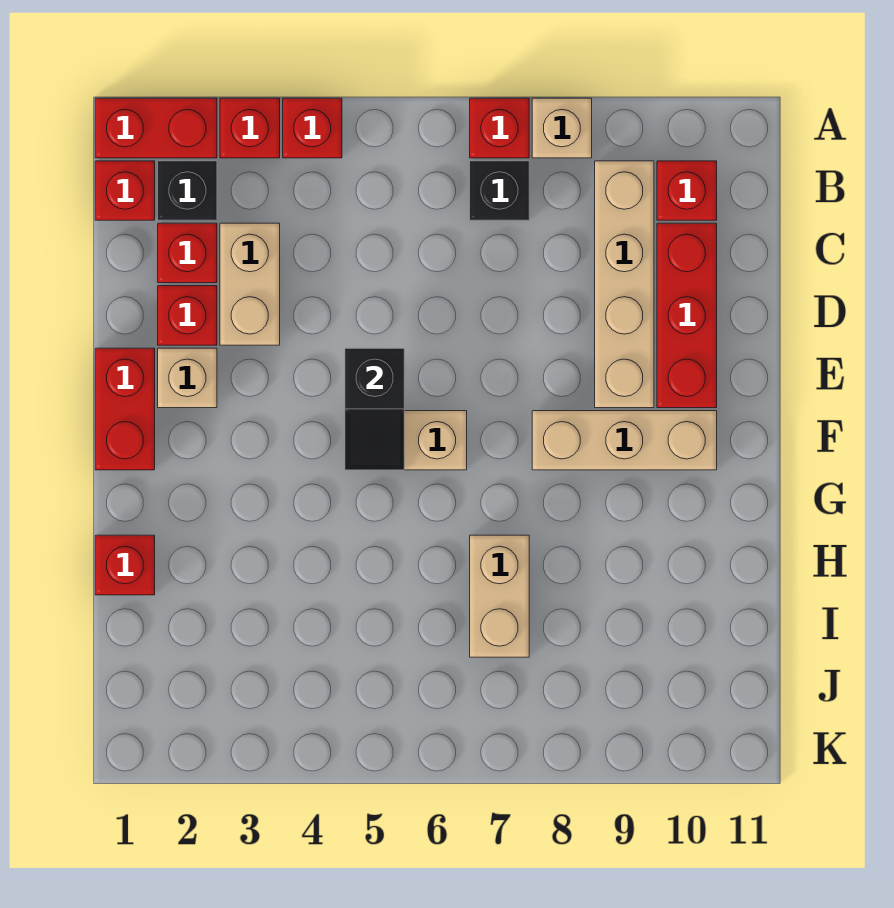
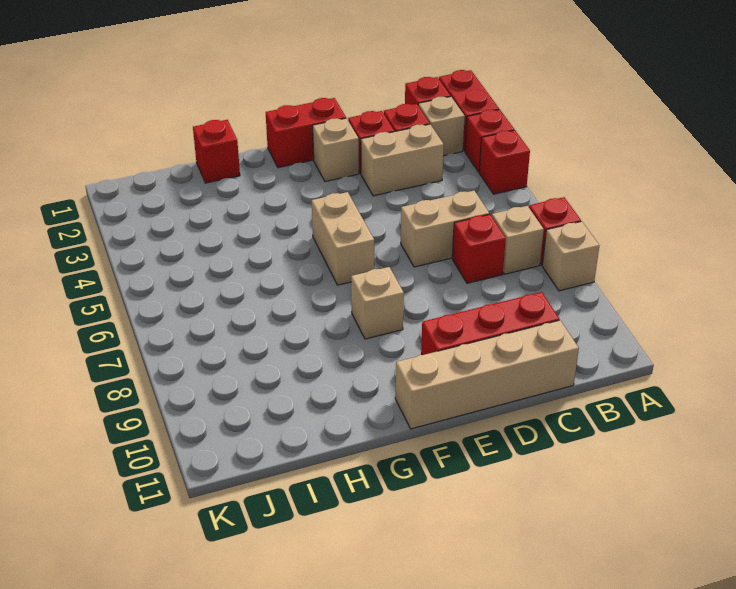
black brick B2 level 1 -> tan brick B2 level 1
black brick B7 level 1 -> tan brick B7 level 1
tan brick B9:E9 level 1 -> tan brick C11:F11 level 1
red brick B10 level 1 -> red brick C7 level 1
black slope E5:F5 level 2 top E -> none
tan brick F8:F10 level 1 -> tan brick F8 level 1
tan brick H7:I7 level 1 -> tan brick C6:D6 level 1

